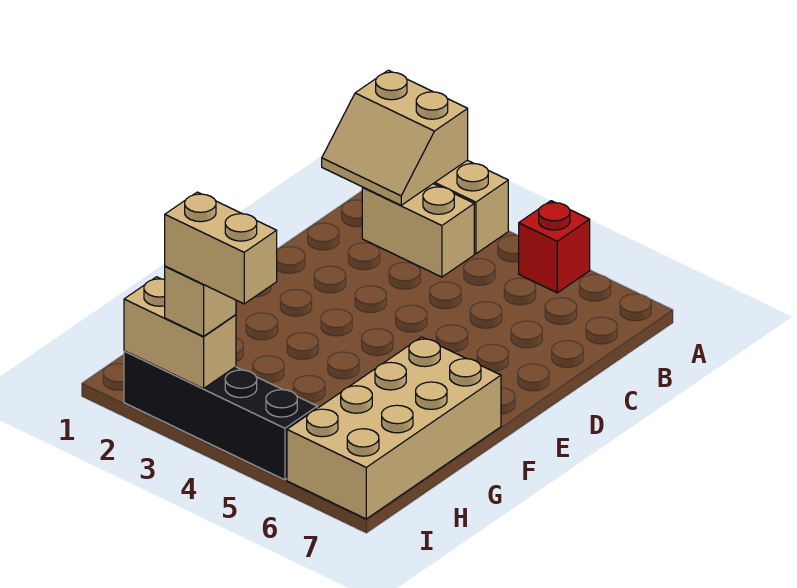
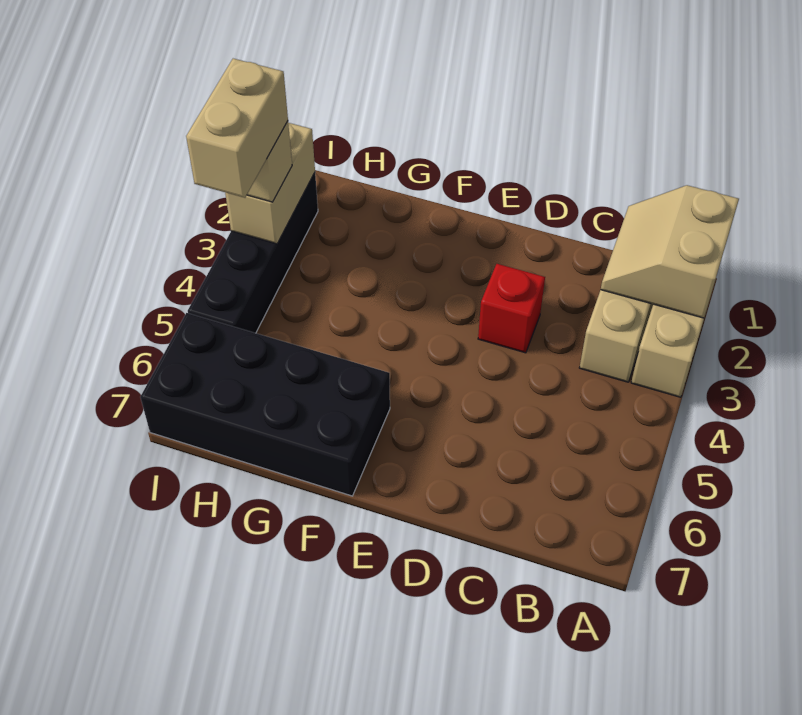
red brick A5 level 1 -> red brick D3 level 1
tan brick F6:I7 level 1 -> black brick F6:I7 level 1

